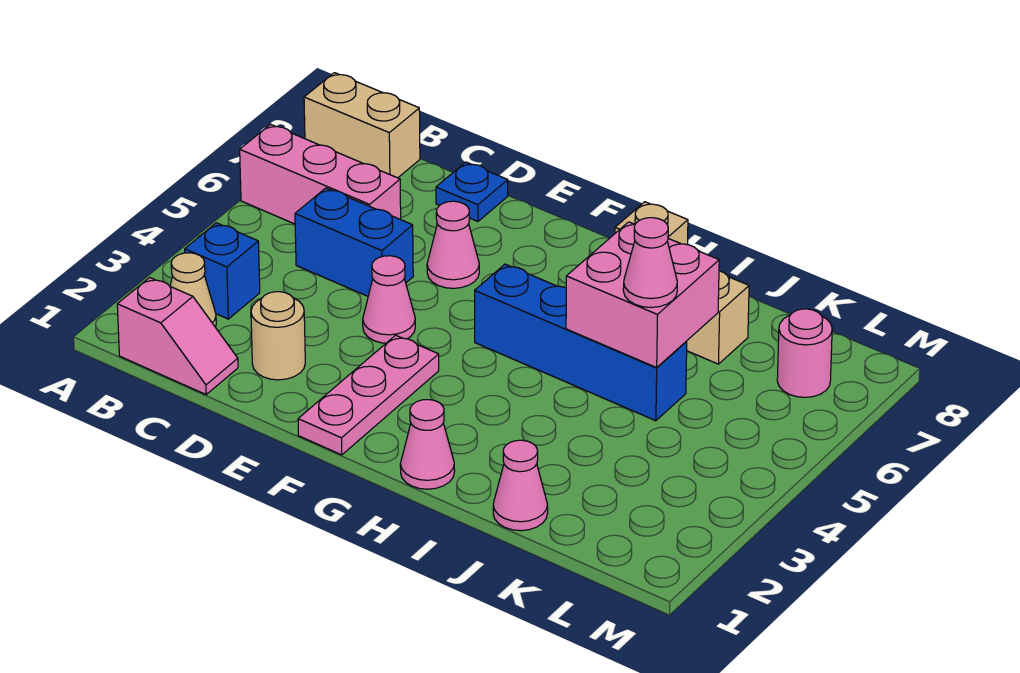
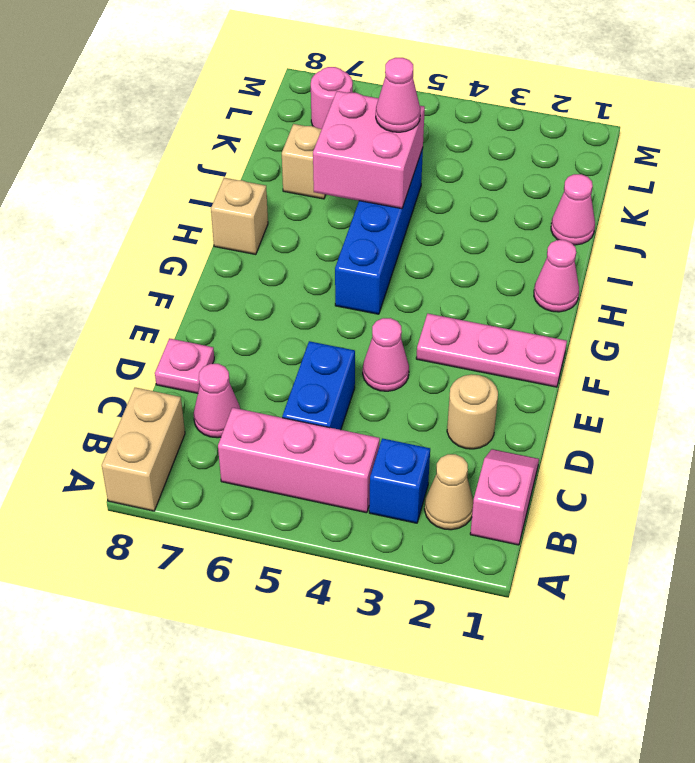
pink brick A6:C6 level 1 -> pink brick B4:B6 level 1
blue plate D8 level 1 -> pink plate D8 level 1
pink cone E6 level 1 -> pink cone C7 level 1

